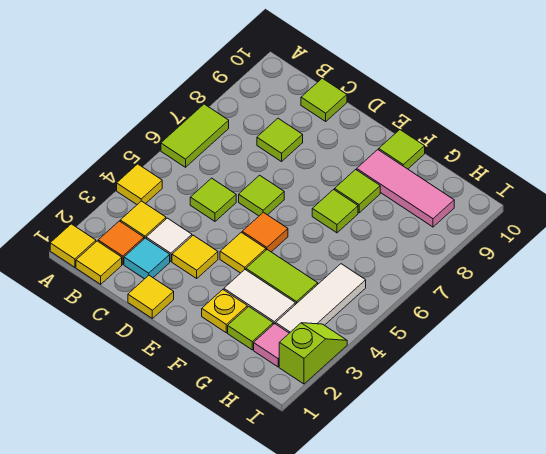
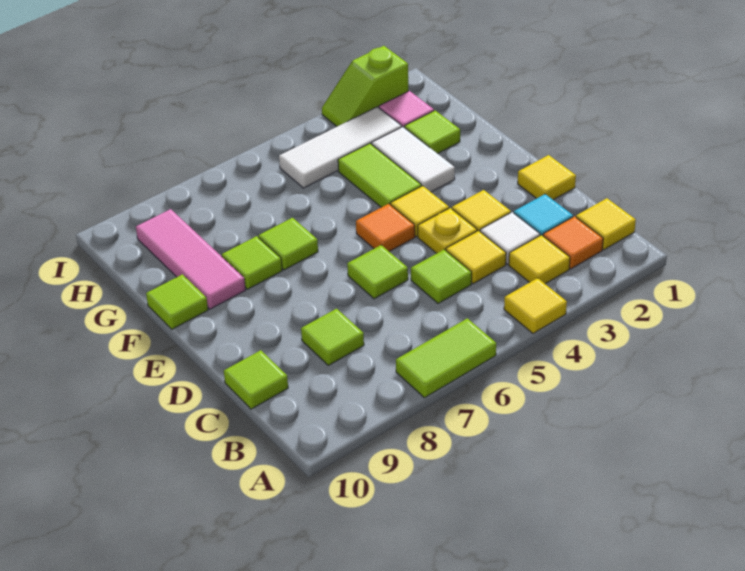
yellow tile A1 level 1 -> yellow tile C4 level 1
yellow plate F2 level 1 -> yellow plate D4 level 1

